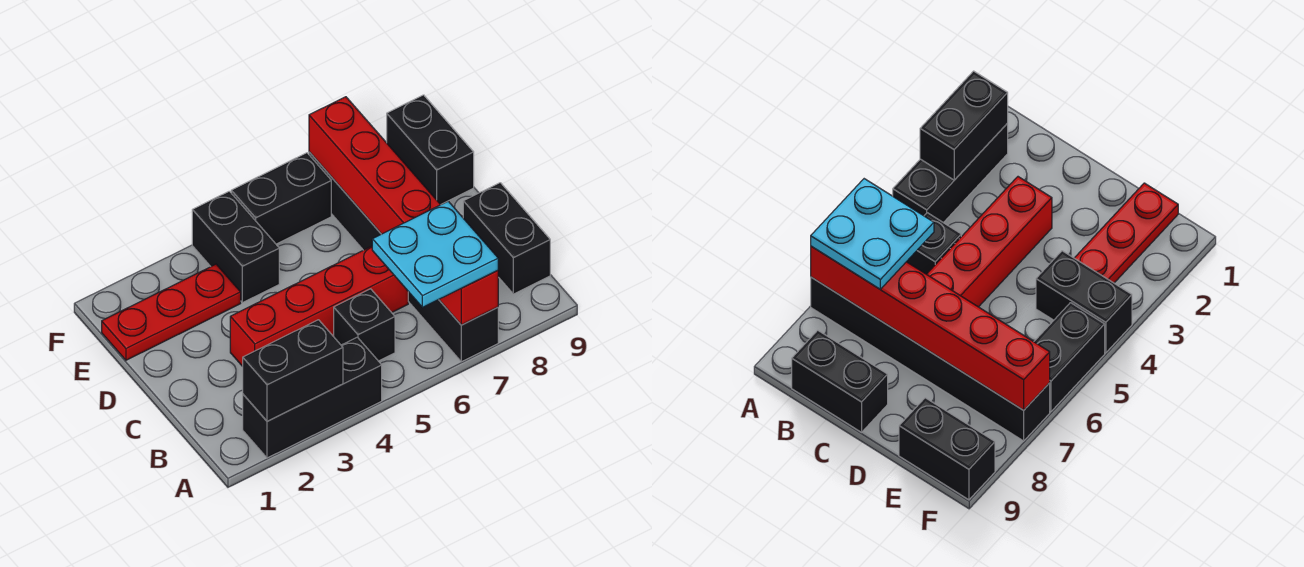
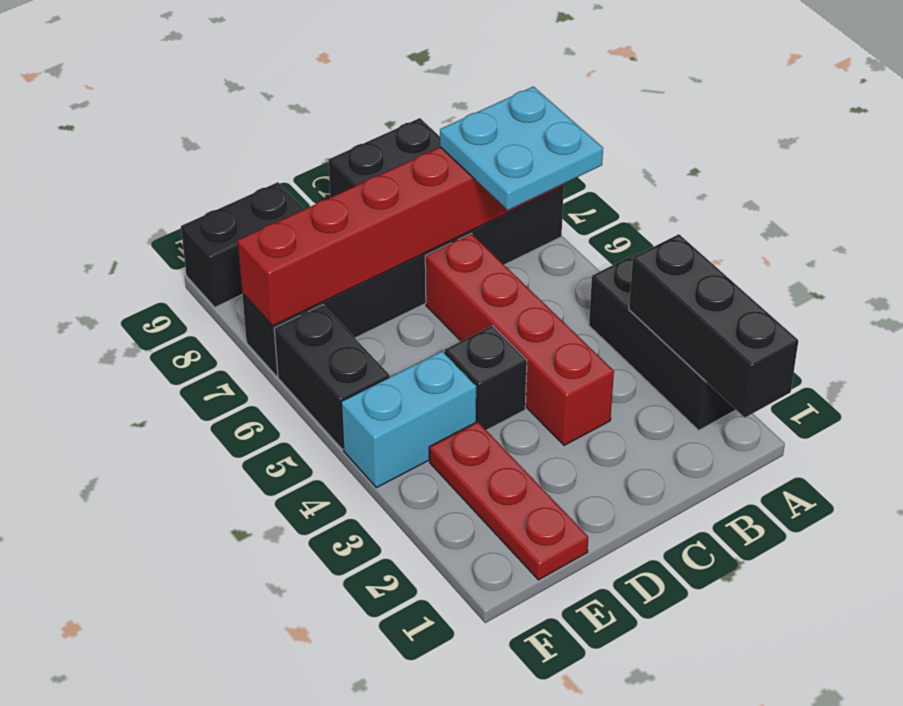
black brick A2:A3 level 2 -> black brick A1:A3 level 2
black brick B5 level 1 -> black brick D4 level 1
black brick E4:F4 level 1 -> cyan brick E4:F4 level 1

